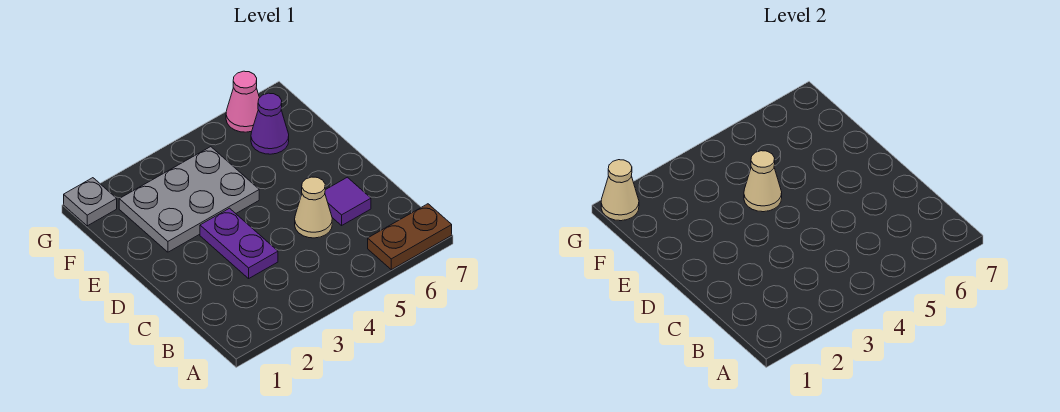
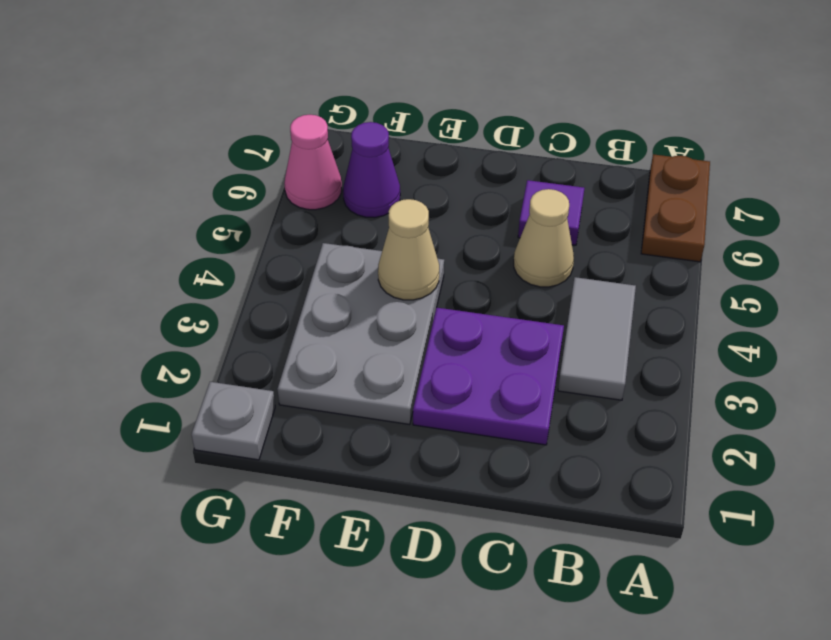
none -> grey tile B3:B4 level 1
purple plate C3:D3 level 1 -> purple plate C2:D3 level 1
tan cone G1 level 2 -> none

